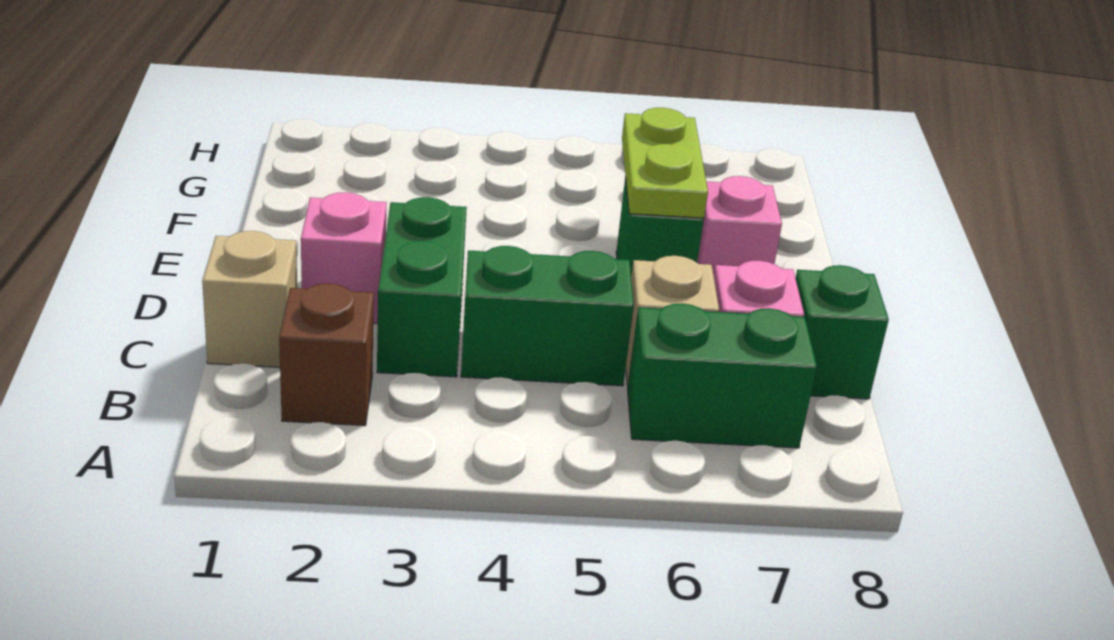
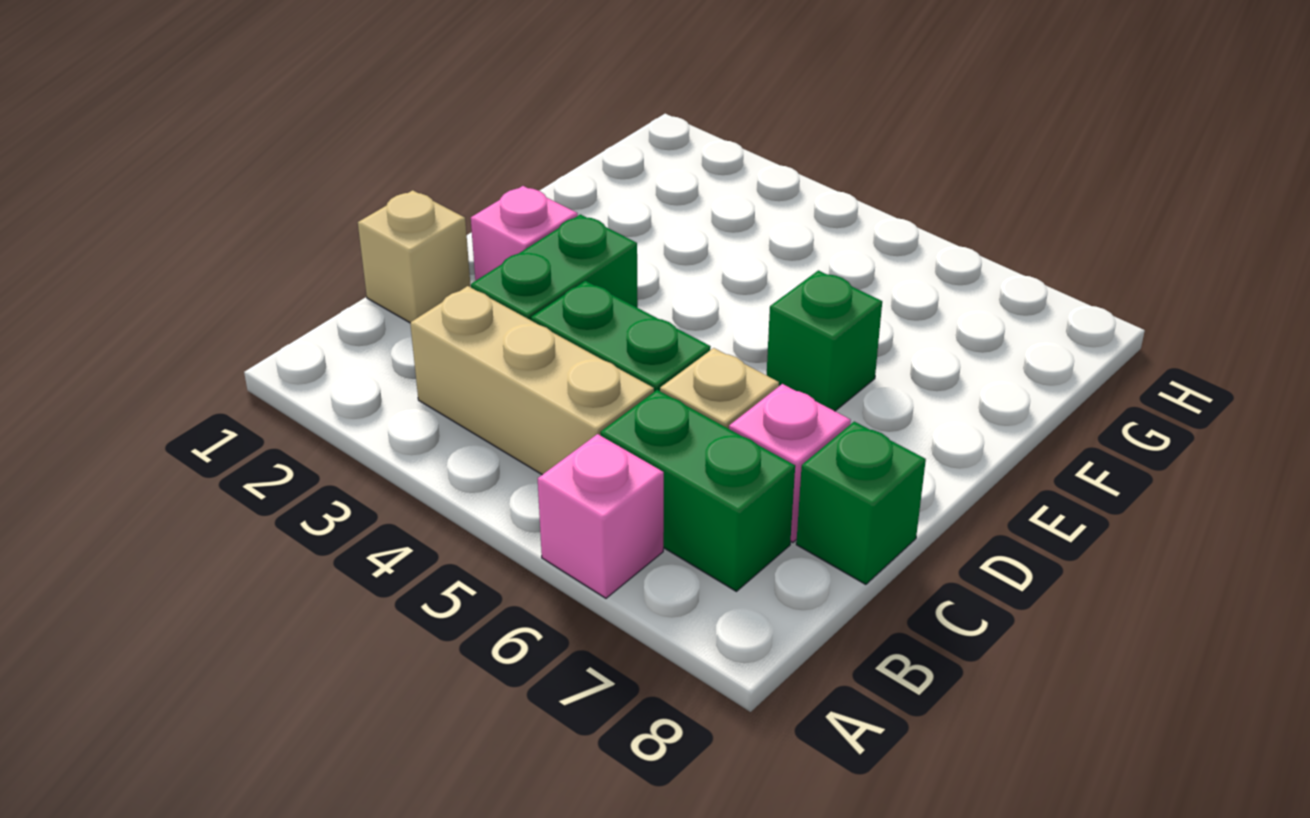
brown brick B2 level 1 -> none
none -> tan brick B3:B5 level 1
lime plate E6:F6 level 2 -> none
pink brick E7 level 1 -> pink brick A6 level 1

